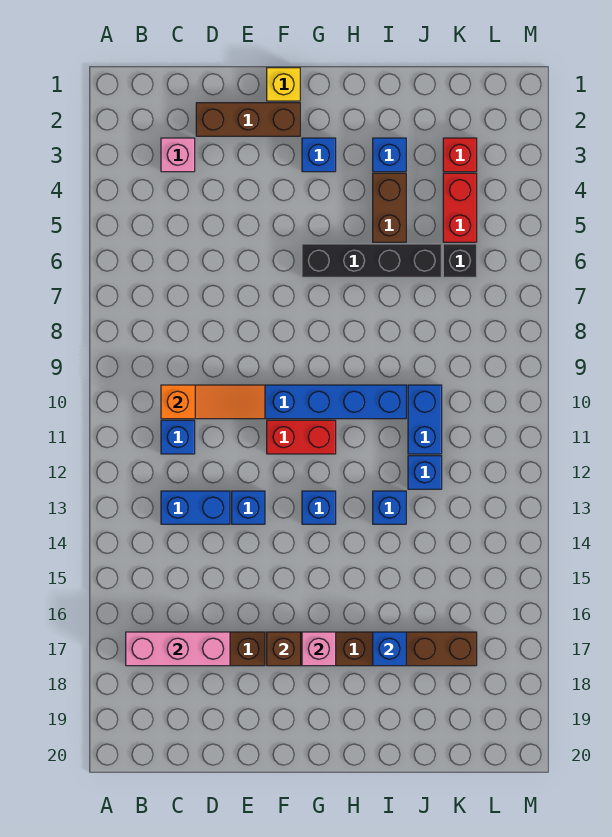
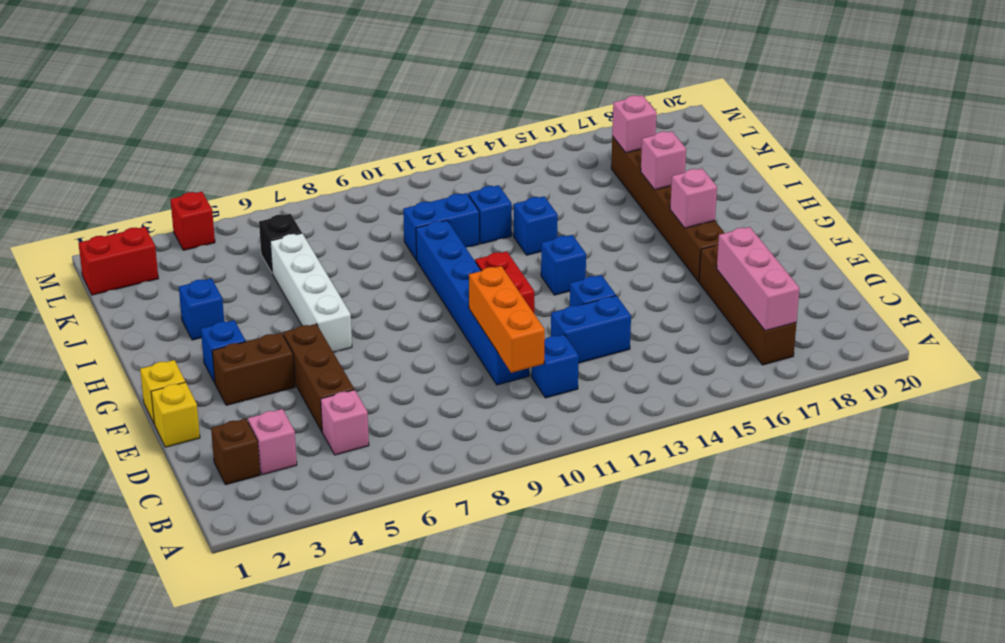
none -> pink brick C5 level 1
orange slope C10:E10 level 2 top C -> orange brick C10:E10 level 2
blue brick C13:D13 level 1 -> blue brick D12:D13 level 1
brown brick D2:F2 level 1 -> brown brick D5:F5 level 1
none -> yellow brick E1 level 1
brown brick F17 level 2 -> brown brick C2 level 1
black brick G6:J6 level 1 -> white brick G6:J6 level 1
brown brick I4:I5 level 1 -> brown brick F3:F4 level 1
blue brick I17 level 2 -> pink brick I17 level 2
red brick K3 level 1 -> red brick M4 level 1
red brick K4:K5 level 1 -> red brick L1:L2 level 1
none -> pink brick K17 level 2

